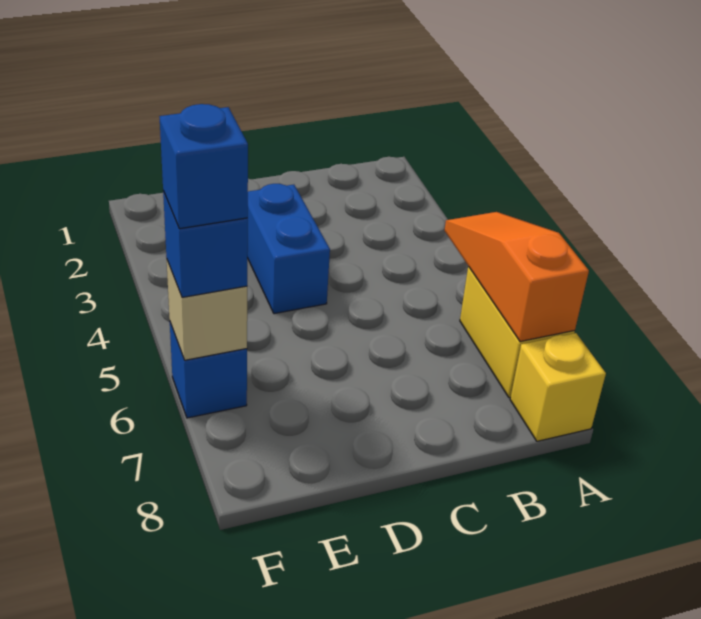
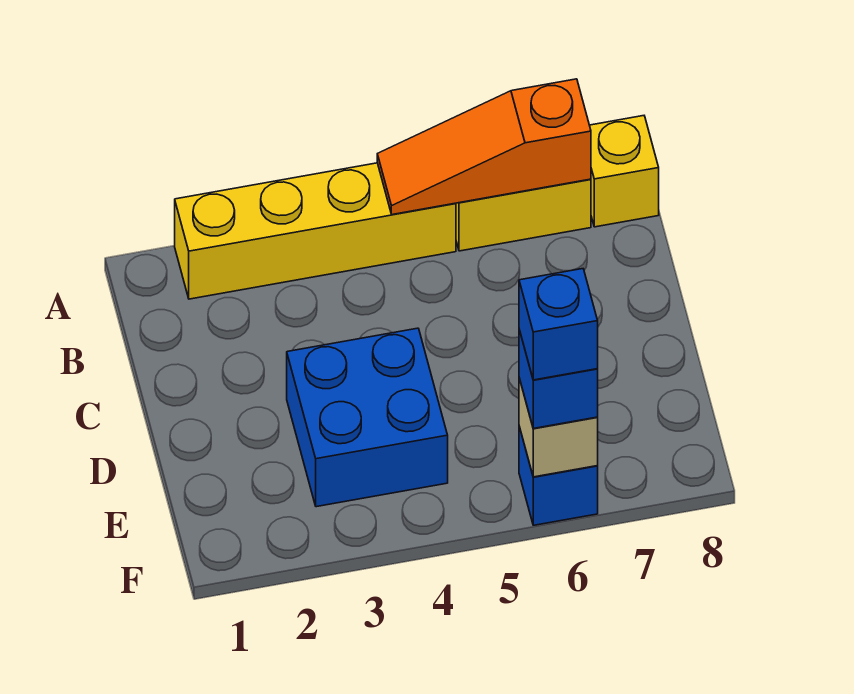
none -> yellow brick A2:A5 level 1
blue brick D3:D4 level 1 -> blue brick D3:E4 level 1

